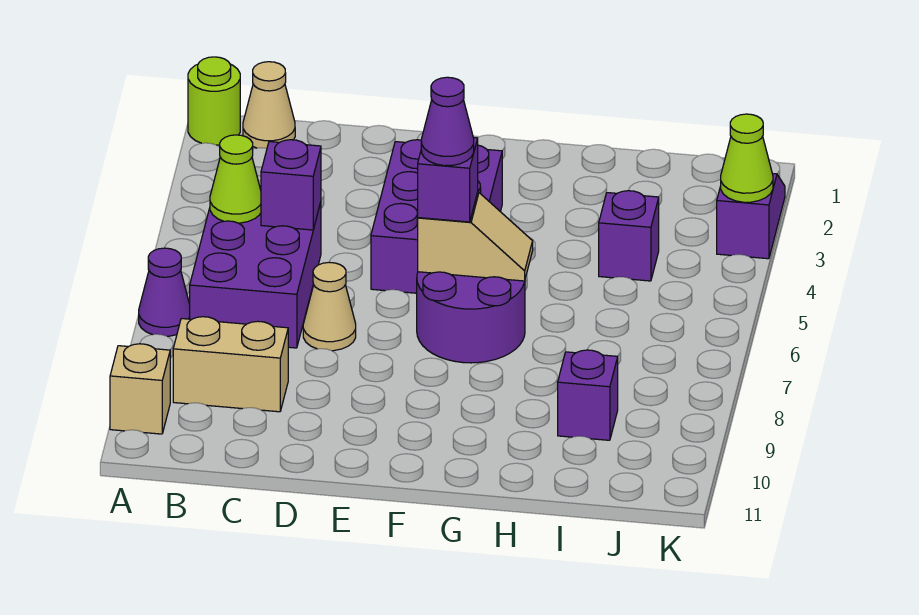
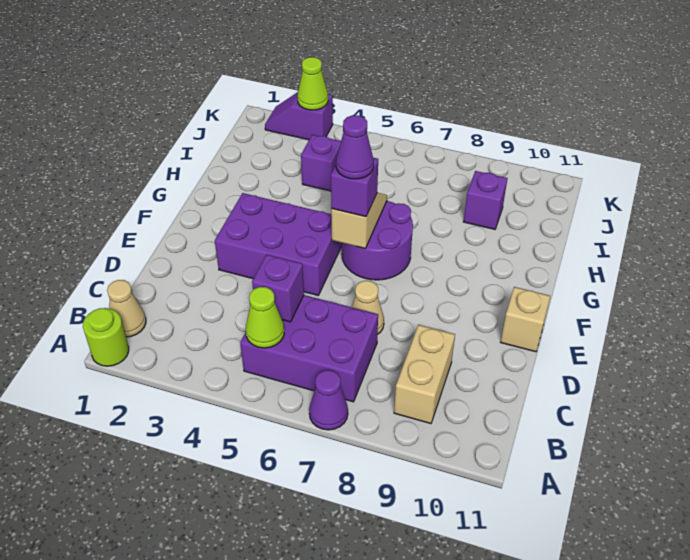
tan brick A10 level 1 -> tan brick E11 level 1

